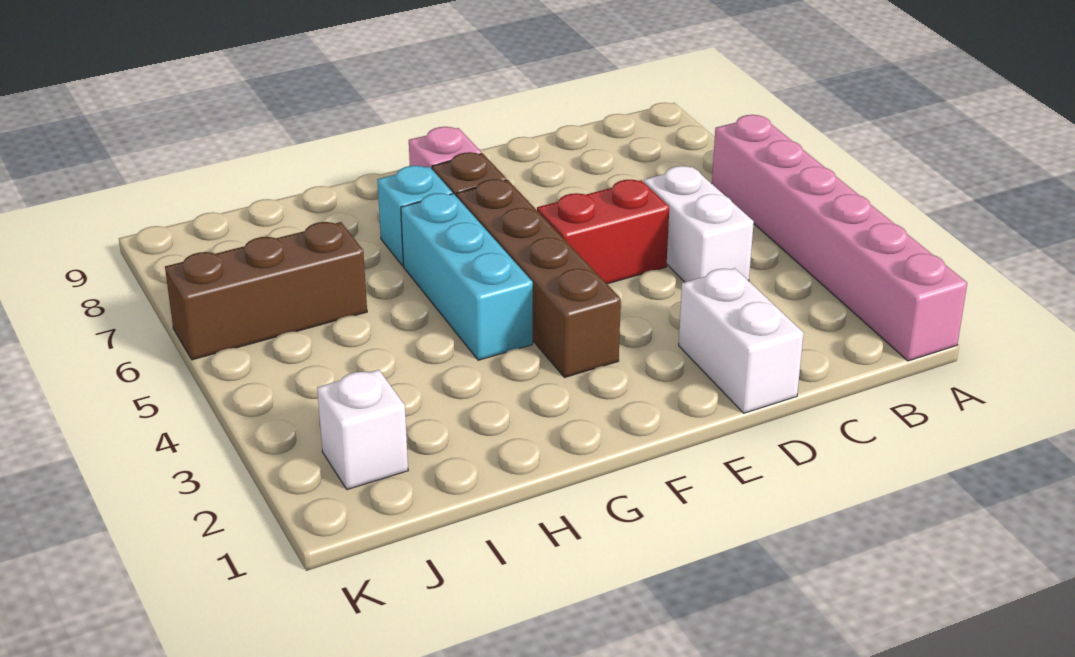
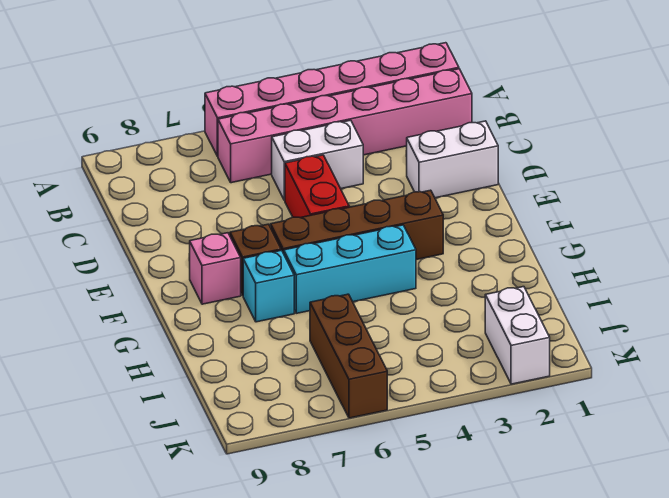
none -> pink brick B1:B6 level 1
white brick J2 level 1 -> white brick J2:K2 level 1

